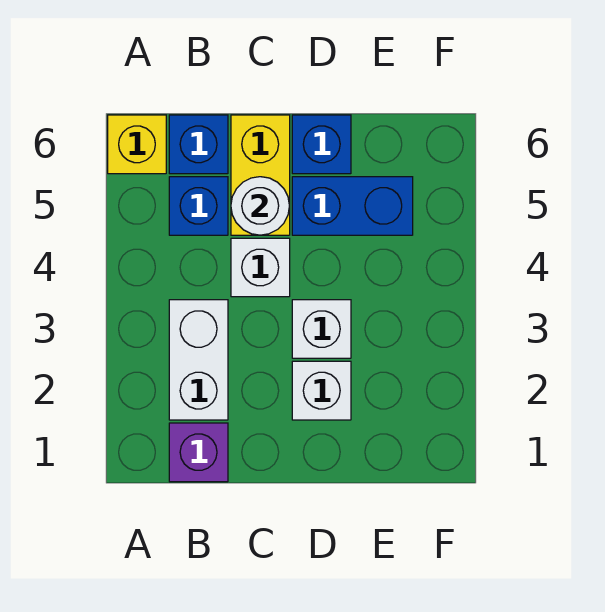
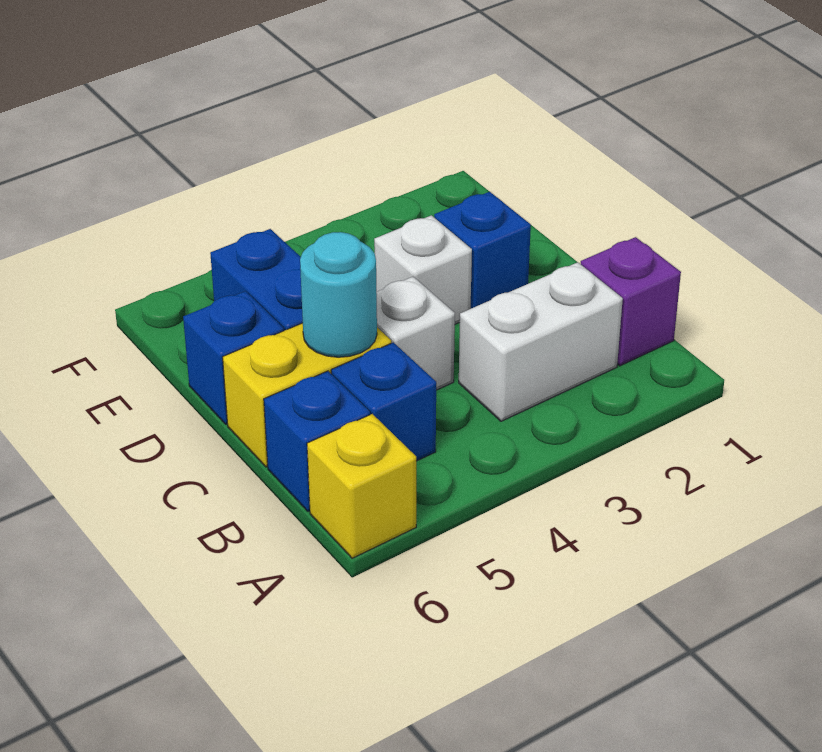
white round brick C5 level 2 -> cyan round brick C5 level 2
white brick D2 level 1 -> blue brick D2 level 1

